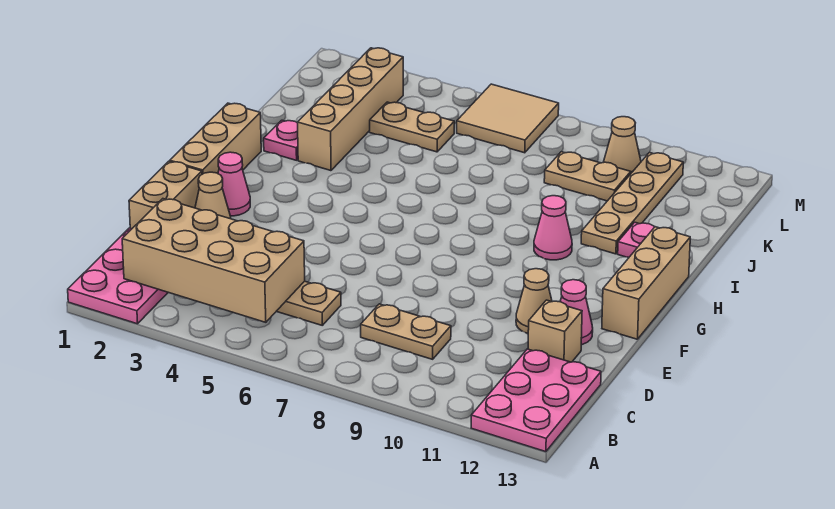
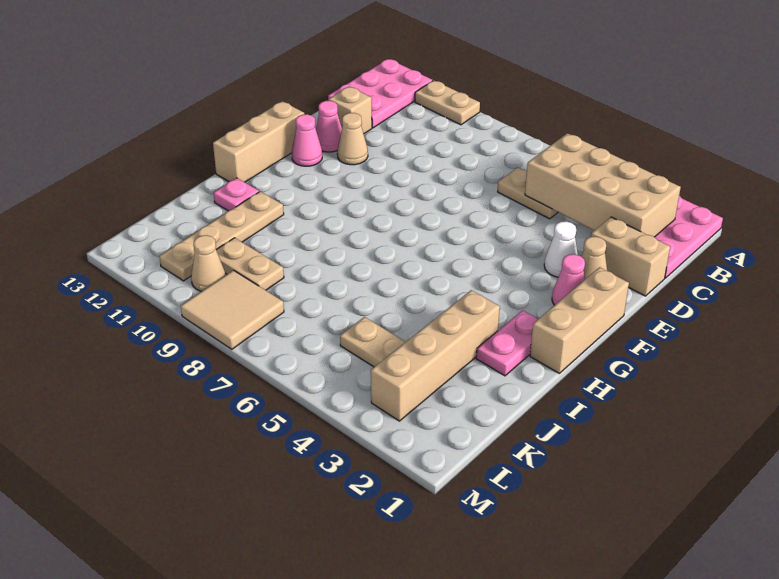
tan plate C8:C9 level 1 -> tan plate A10:A11 level 1
tan brick D1:E1 level 1 -> tan brick D1:D2 level 1
none -> white cone E3 level 1
pink cone H10 level 1 -> pink cone F12 level 1
pink plate I2 level 1 -> pink plate H2:I2 level 1
tan tile L6:M7 level 1 -> tan tile L8:M9 level 1

